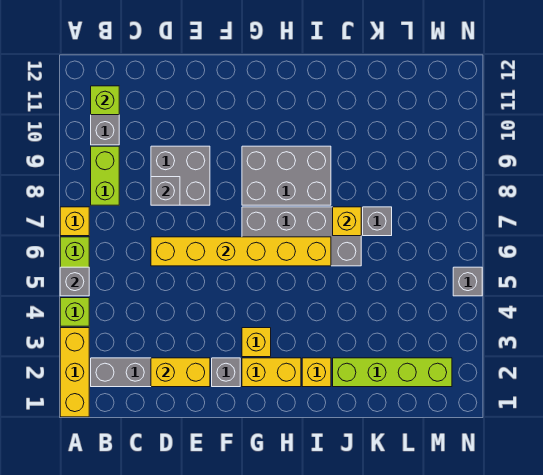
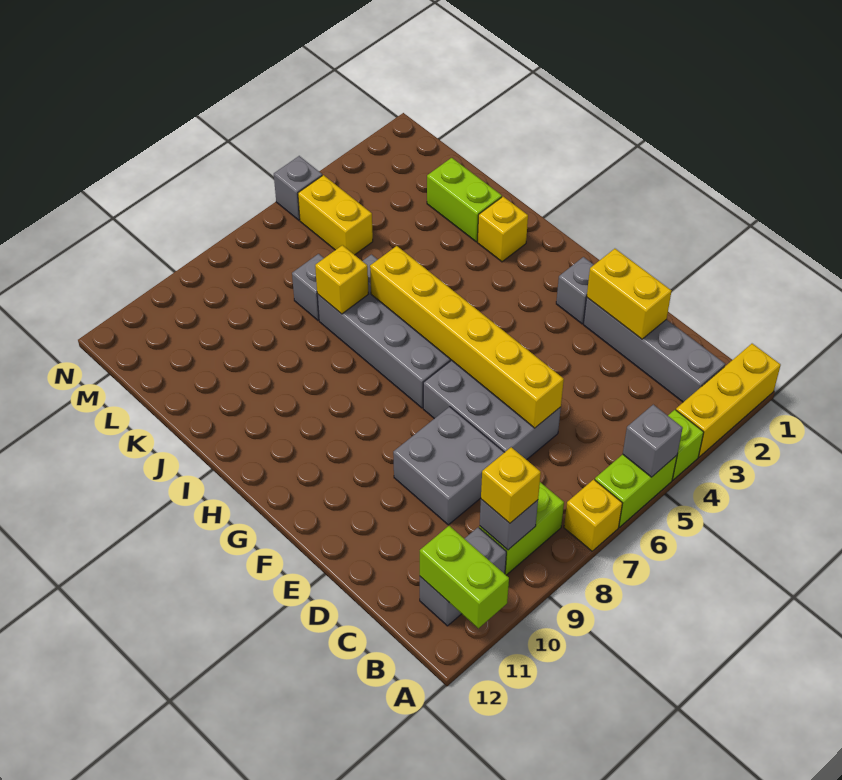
lime brick B11 level 2 -> lime brick A11:B11 level 2
grey brick D8 level 2 -> grey brick B9 level 2
yellow brick G2:H2 level 1 -> yellow brick L5:M5 level 1
yellow brick G3 level 1 -> yellow brick B9 level 3
grey brick G8:I9 level 1 -> grey brick D6:F7 level 1
lime brick J2:M2 level 1 -> lime brick J2:K2 level 1

